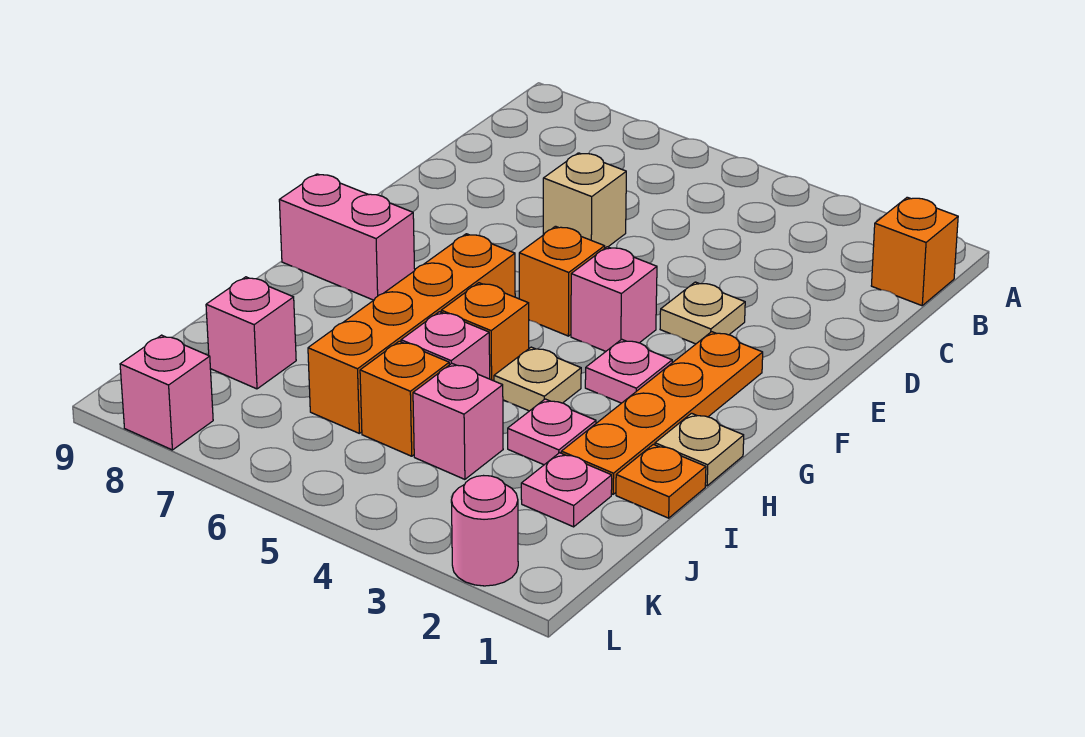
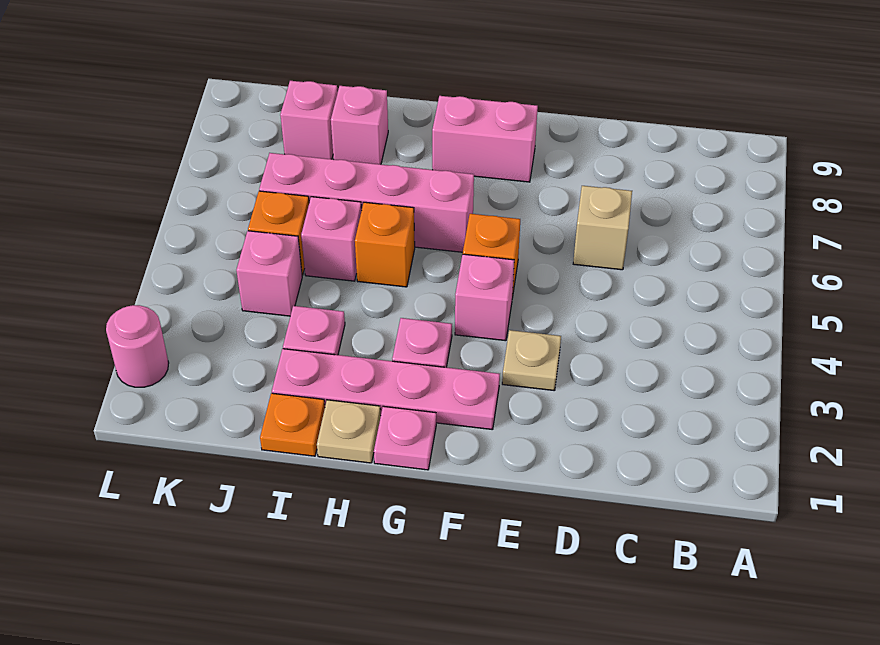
orange brick B1 level 1 -> none
orange plate F2:I2 level 1 -> pink plate F2:I2 level 1
orange brick G6:J6 level 1 -> pink brick G6:J6 level 1
pink brick G8:G9 level 1 -> pink brick F8:G8 level 1
tan plate H4 level 1 -> none
pink plate J2 level 1 -> pink plate G1 level 1
pink brick L8 level 1 -> pink brick I8 level 1

